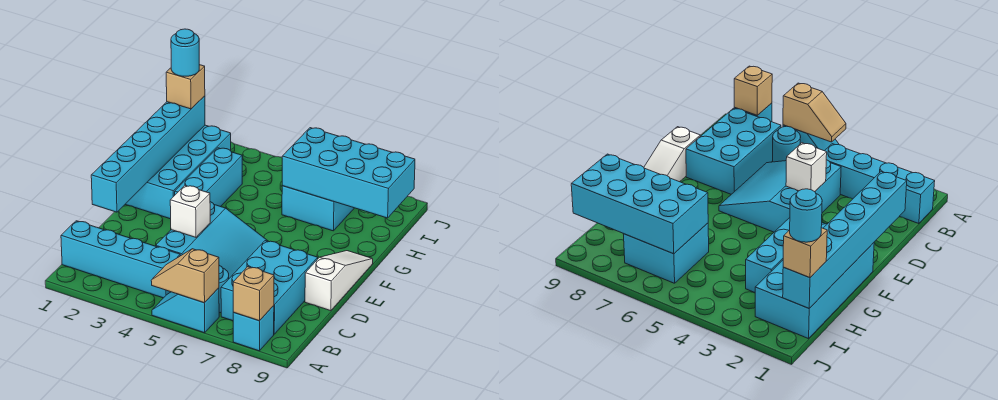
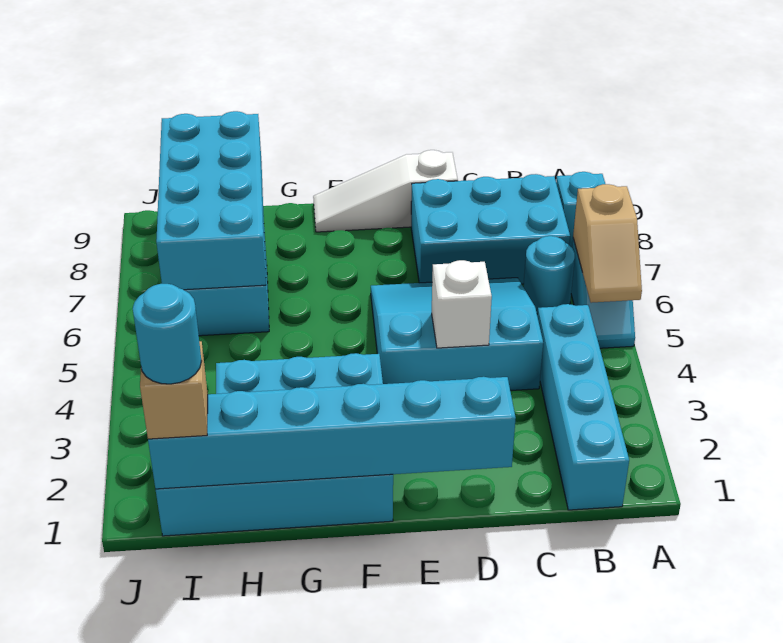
tan brick A8 level 2 -> none

